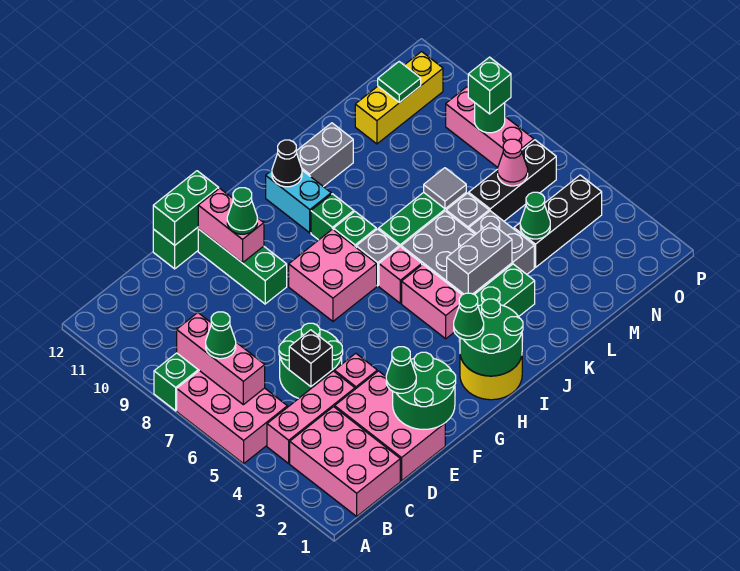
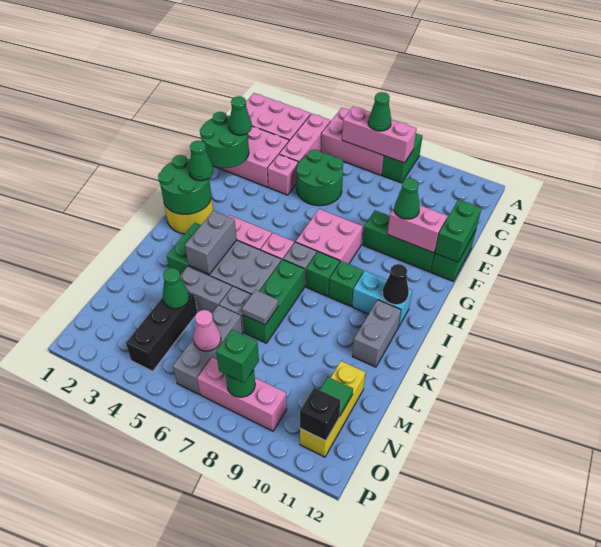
black brick D5 level 2 -> black brick O11 level 2
black brick M6:O6 level 1 -> grey brick M6:O6 level 1

